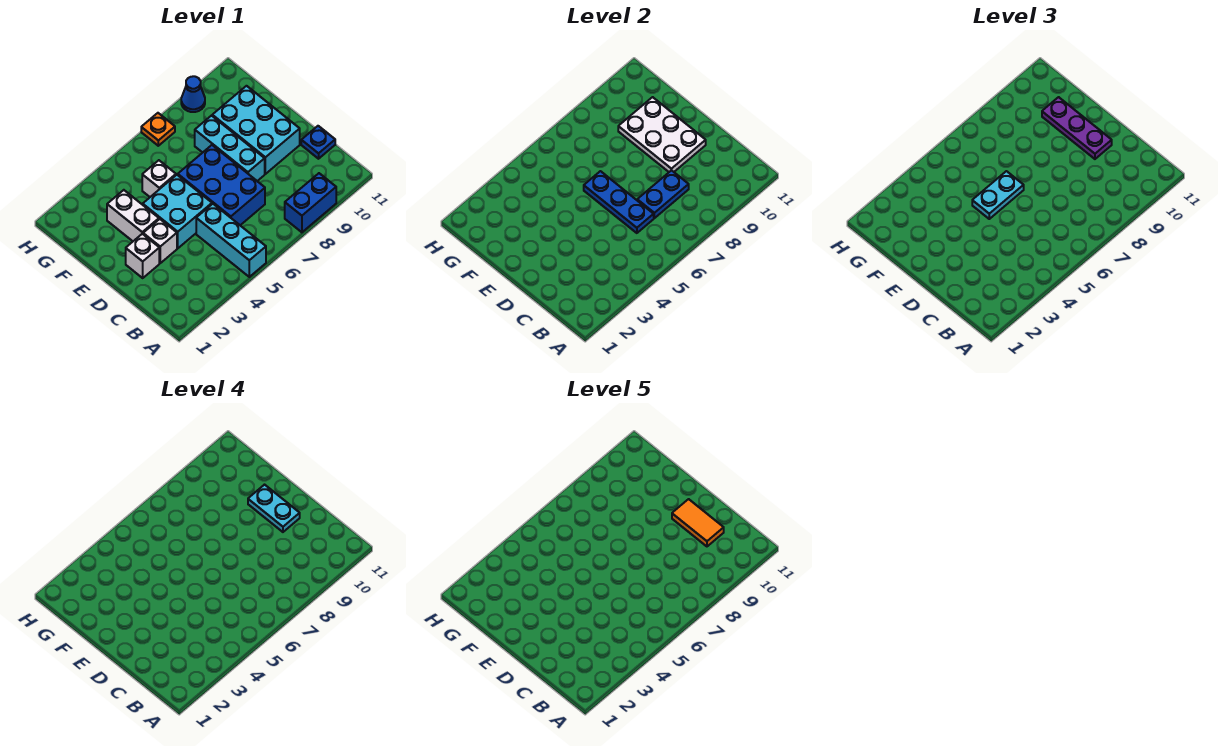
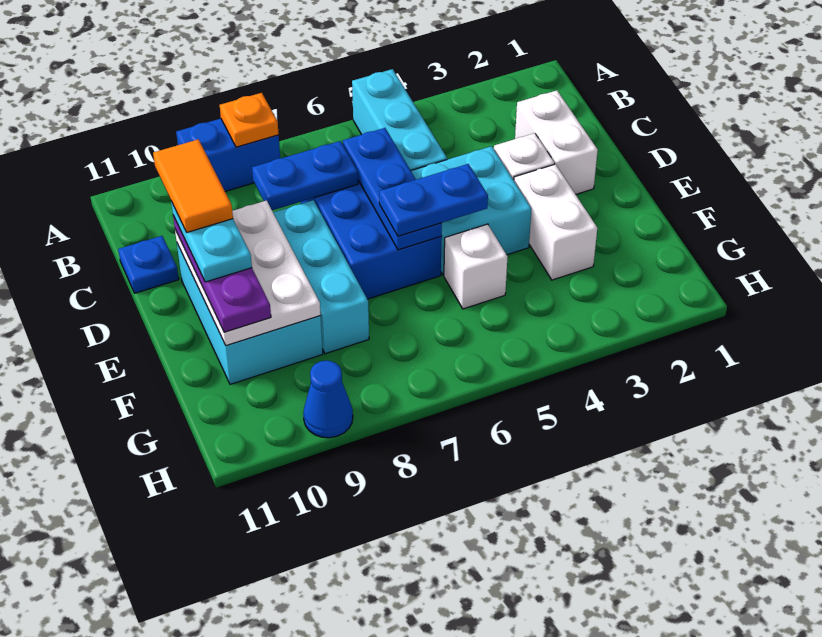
white brick D2 level 1 -> white brick C2:D2 level 1
cyan plate E5:E6 level 3 -> blue plate E5:E6 level 3
orange plate H7 level 1 -> orange plate A8 level 2

